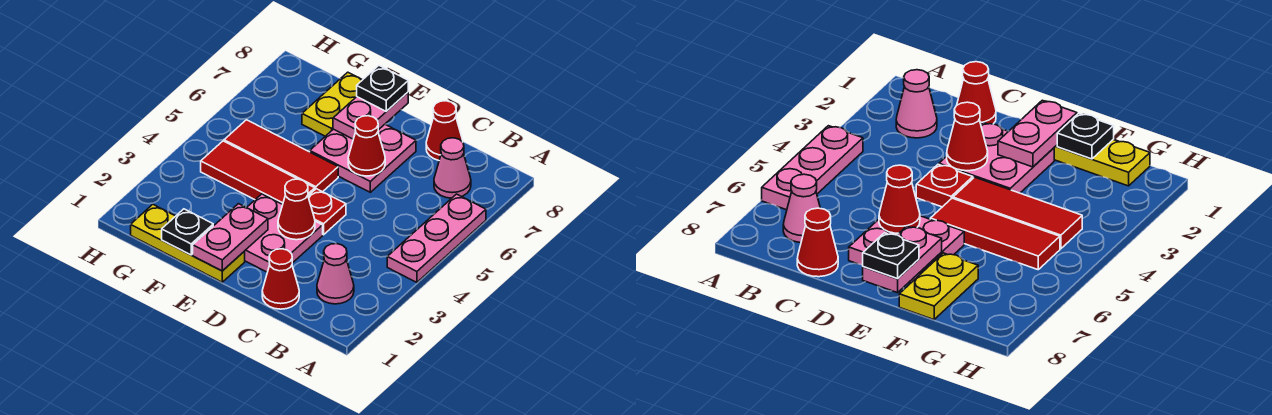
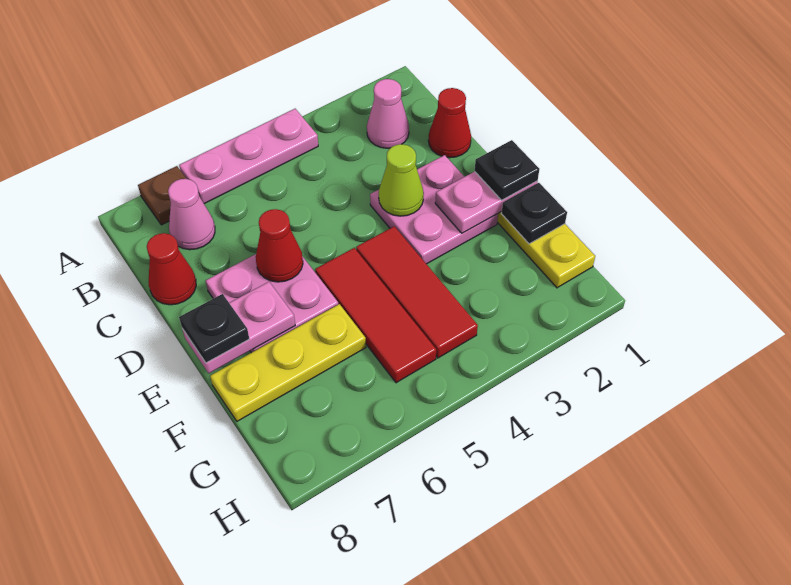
none -> brown plate A7 level 1
red cone D3 level 2 -> lime cone D3 level 2
red plate D4 level 1 -> none
none -> black plate E1 level 3
yellow plate F7:F8 level 1 -> yellow plate F6:F8 level 1

